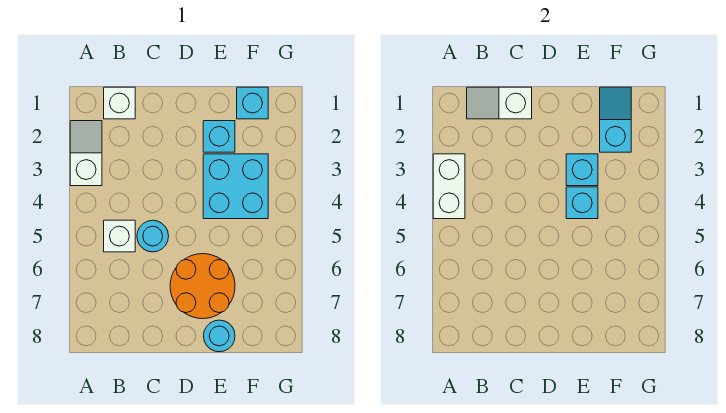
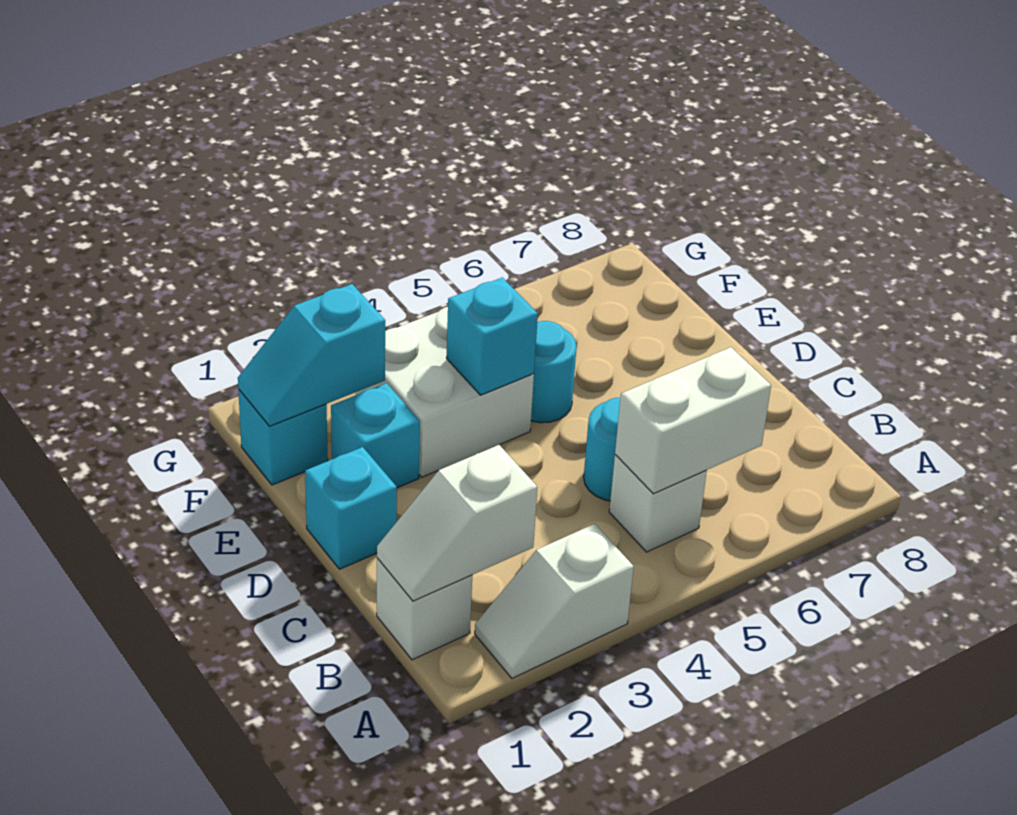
white brick A3:A4 level 2 -> white brick B5:B6 level 2
white slope B1:C1 level 2 top C -> white slope B1:B2 level 2 top 2
orange round brick D6:E7 level 1 -> none
cyan brick E3:F4 level 1 -> white brick E3:F4 level 1
cyan brick E3 level 2 -> cyan brick D1 level 1
cyan round brick E8 level 1 -> cyan round brick E5 level 1

